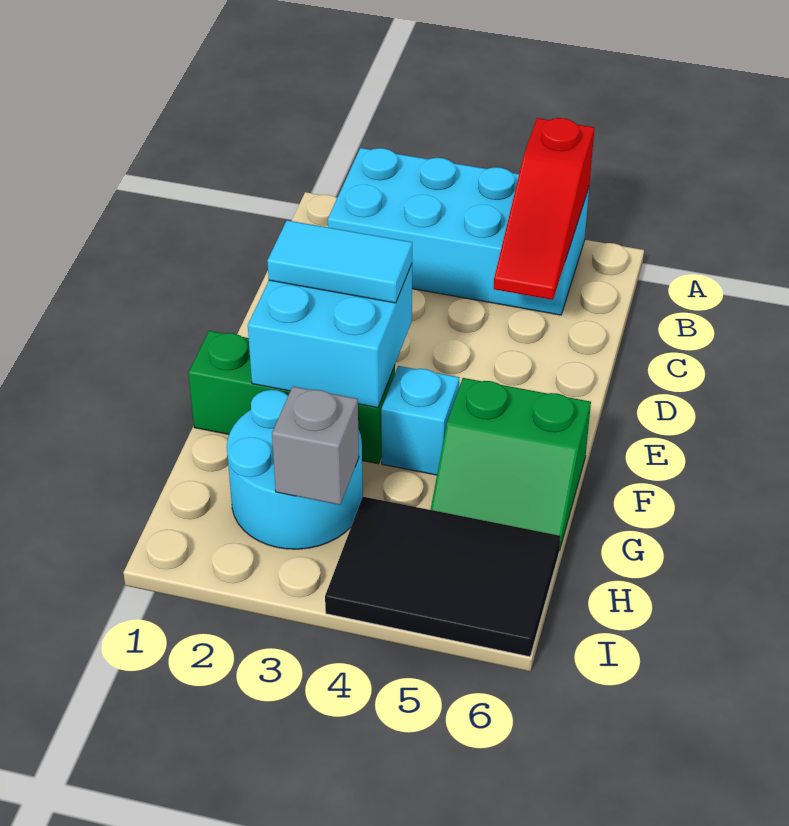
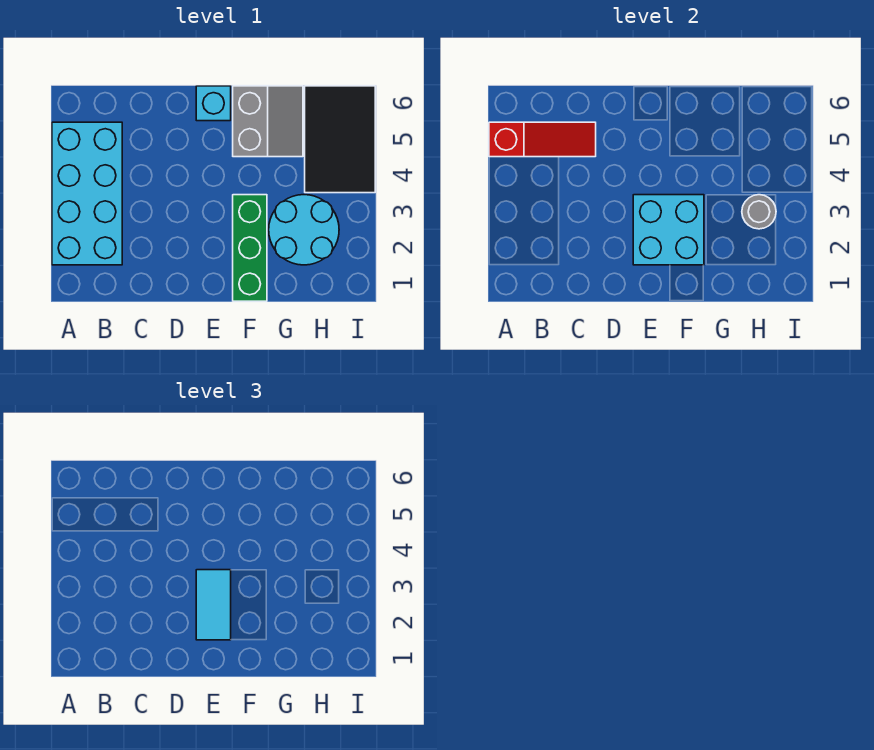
cyan brick F4 level 1 -> cyan brick E6 level 1
green slope F5:G6 level 1 top F -> grey slope F5:G6 level 1 top F
grey brick H3 level 2 -> grey round brick H3 level 2

